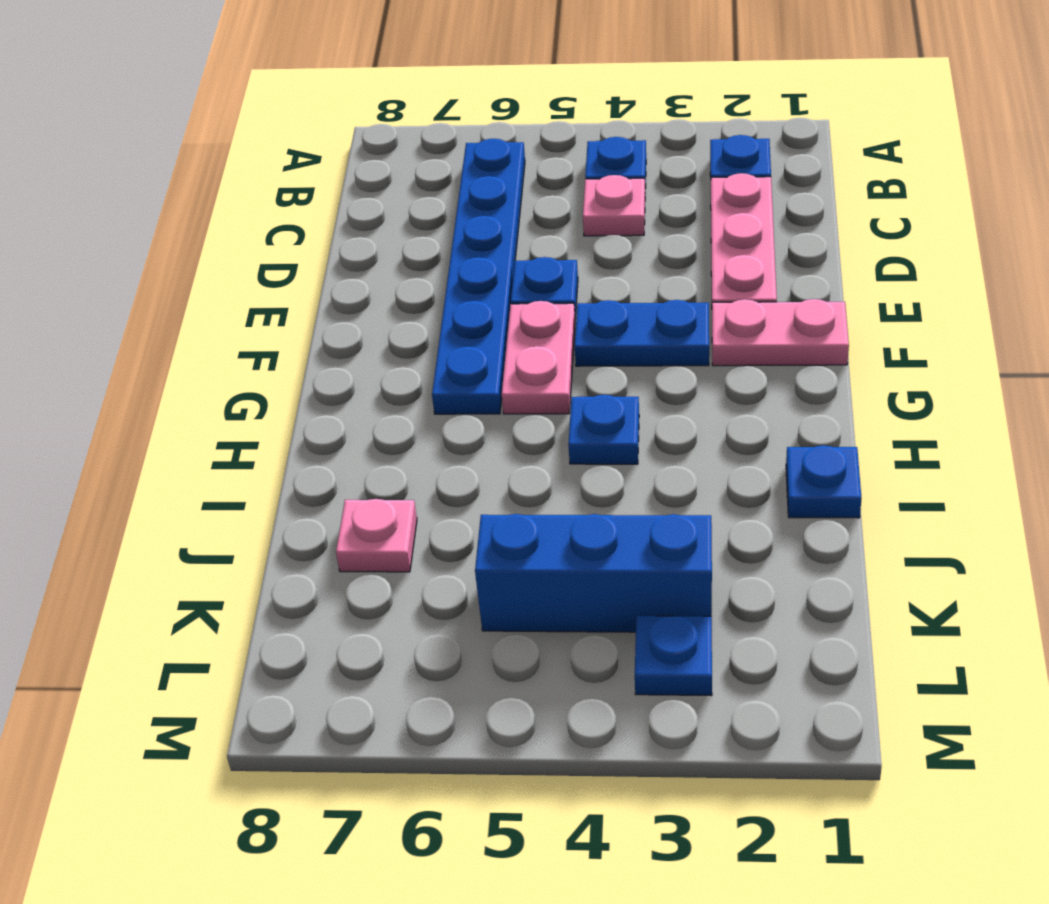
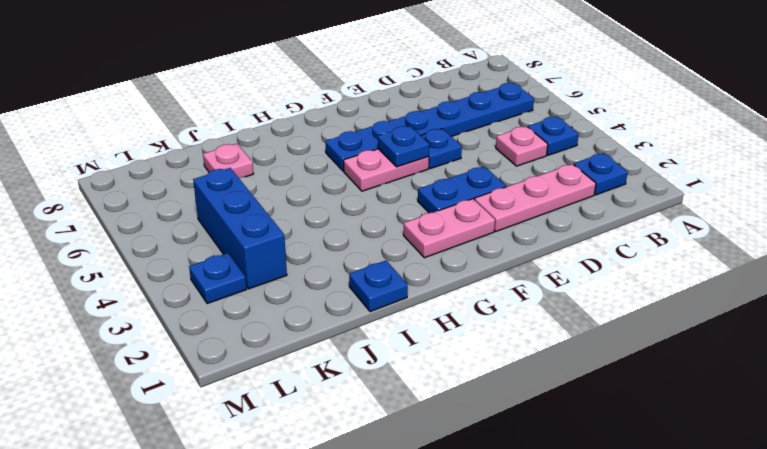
pink plate F1:F2 level 1 -> pink plate F2:G2 level 1
blue plate F3:F4 level 1 -> blue plate E3:F3 level 1
blue plate H4 level 1 -> blue plate F5 level 2

